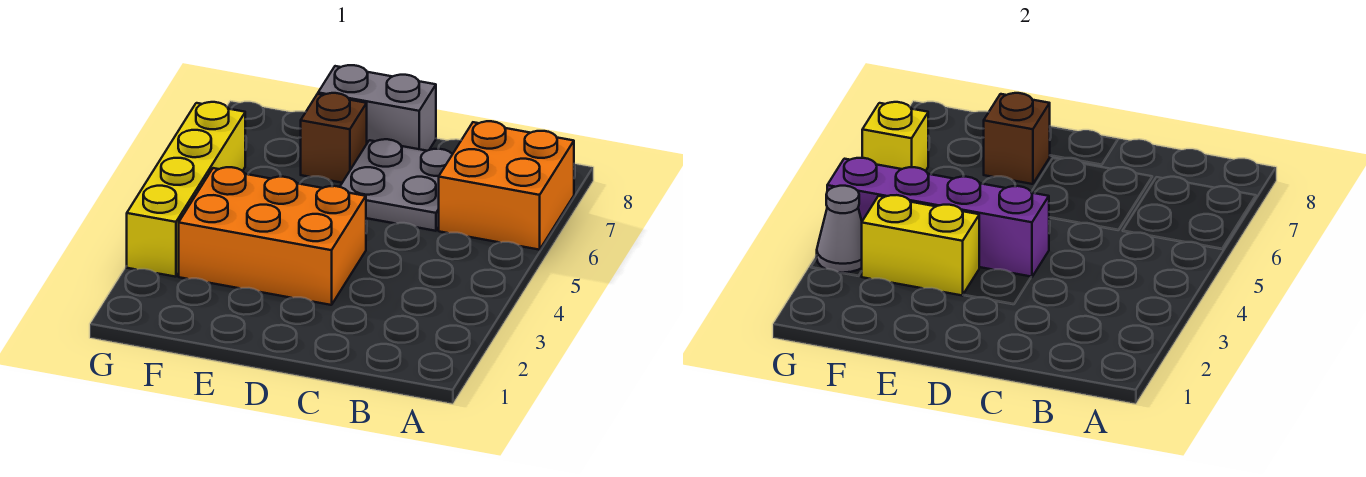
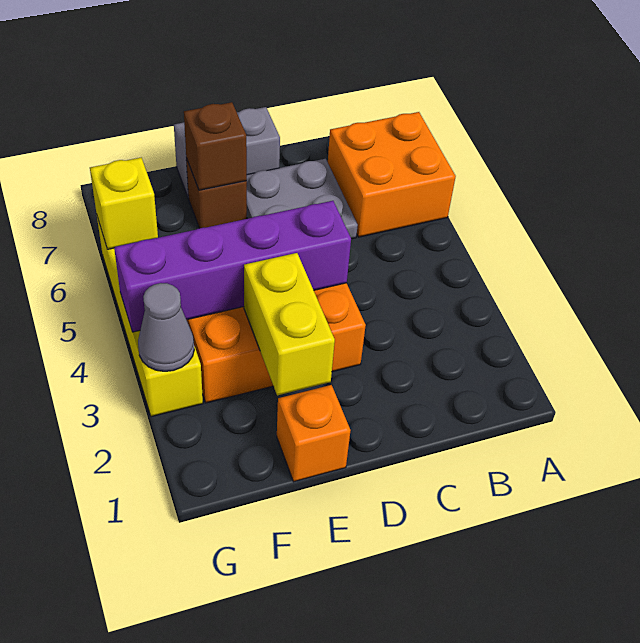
none -> orange brick E1 level 1
yellow brick E3:F3 level 2 -> yellow brick E2:E3 level 2

